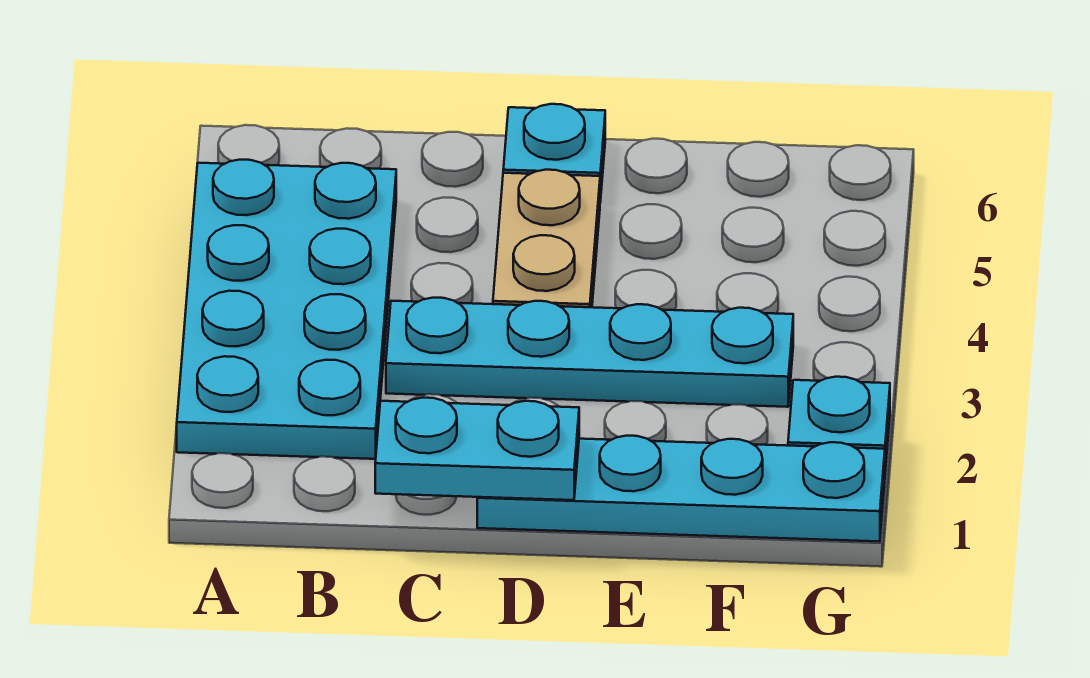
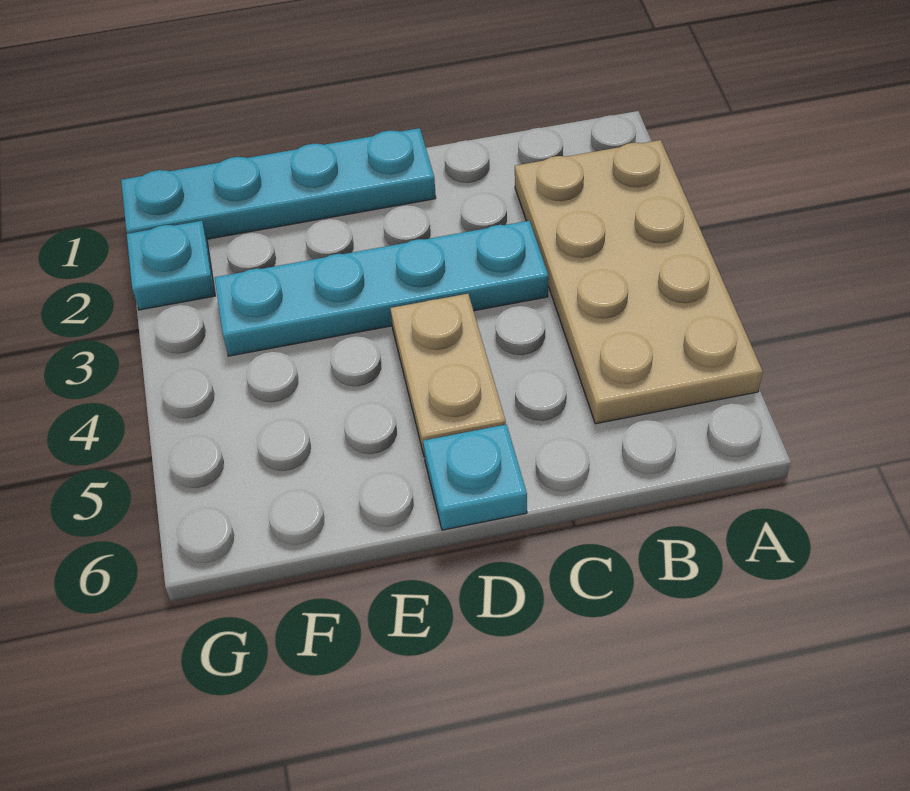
cyan plate A2:B5 level 1 -> tan plate A2:B5 level 1
cyan plate C1:D1 level 2 -> none

